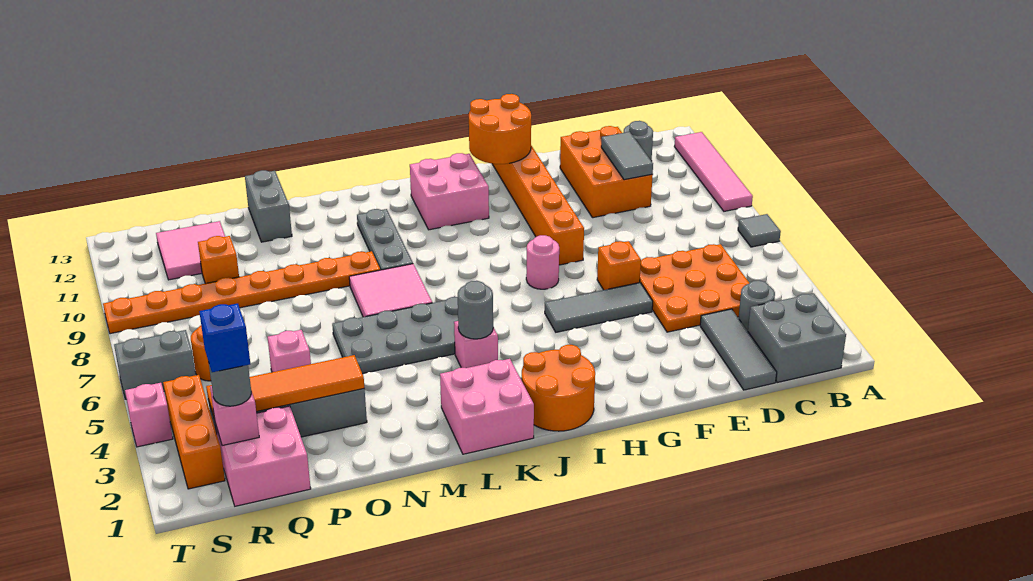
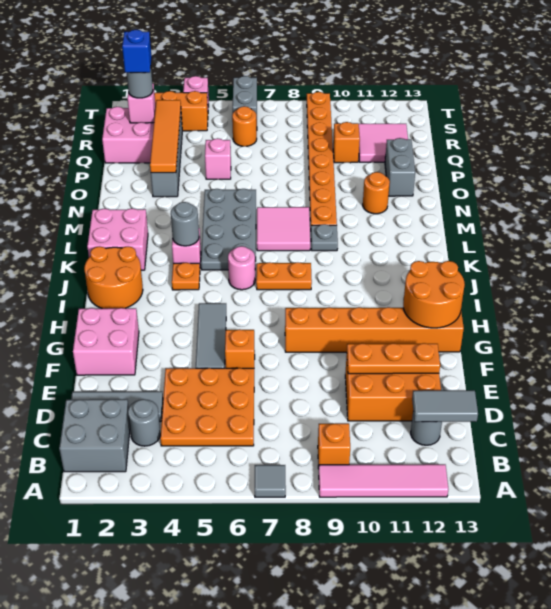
none -> orange brick B9 level 1
grey tile D10:D11 level 2 -> grey tile C12:C13 level 2
none -> orange plate E10:E12 level 2
pink round brick H7 level 1 -> pink round brick J6 level 1
pink brick I11:J12 level 1 -> pink brick F1:G2 level 1
none -> orange plate J4 level 1
none -> orange plate J7:J8 level 1
grey plate L9:L11 level 1 -> grey plate L9 level 1
none -> orange round brick N11 level 1
grey brick O12:O13 level 1 -> grey brick O12:P12 level 1

